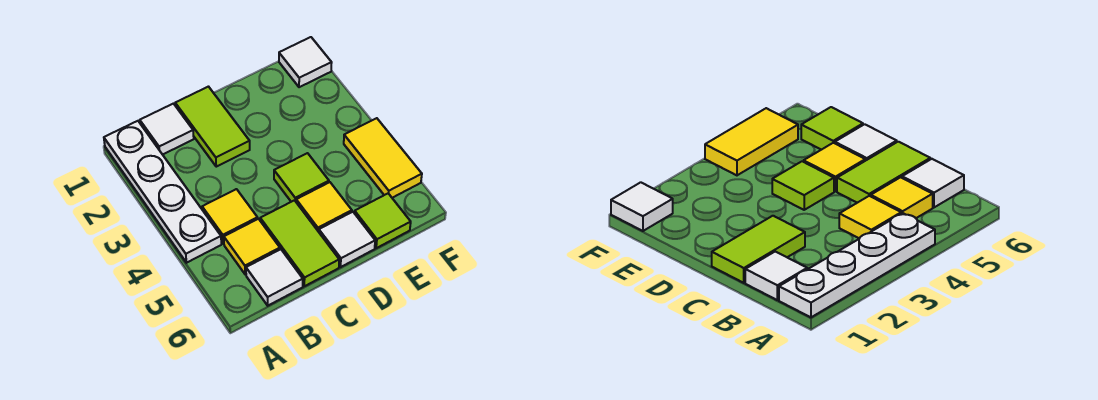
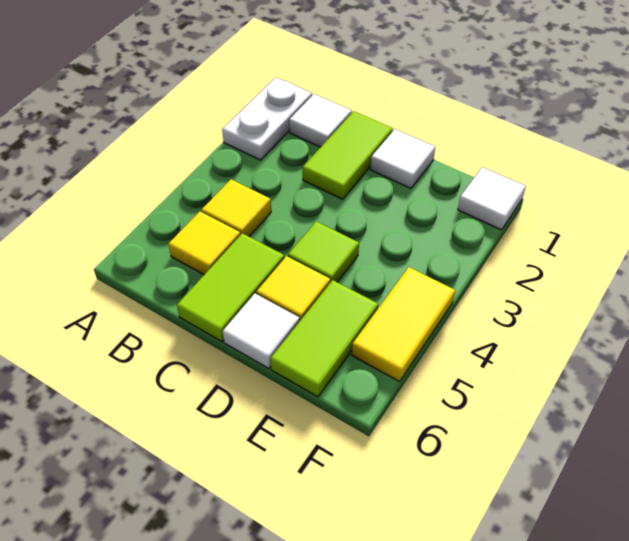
white plate A1:A4 level 1 -> white plate A1:A2 level 1
white tile B6 level 1 -> white tile D1 level 1
lime tile E6 level 1 -> lime tile E5:E6 level 1

